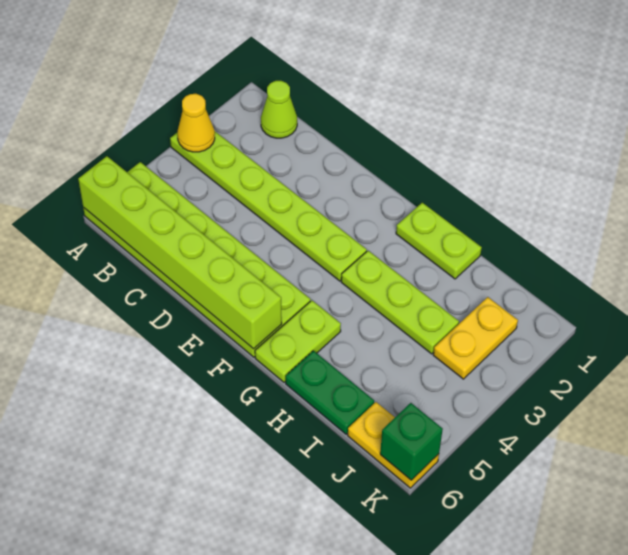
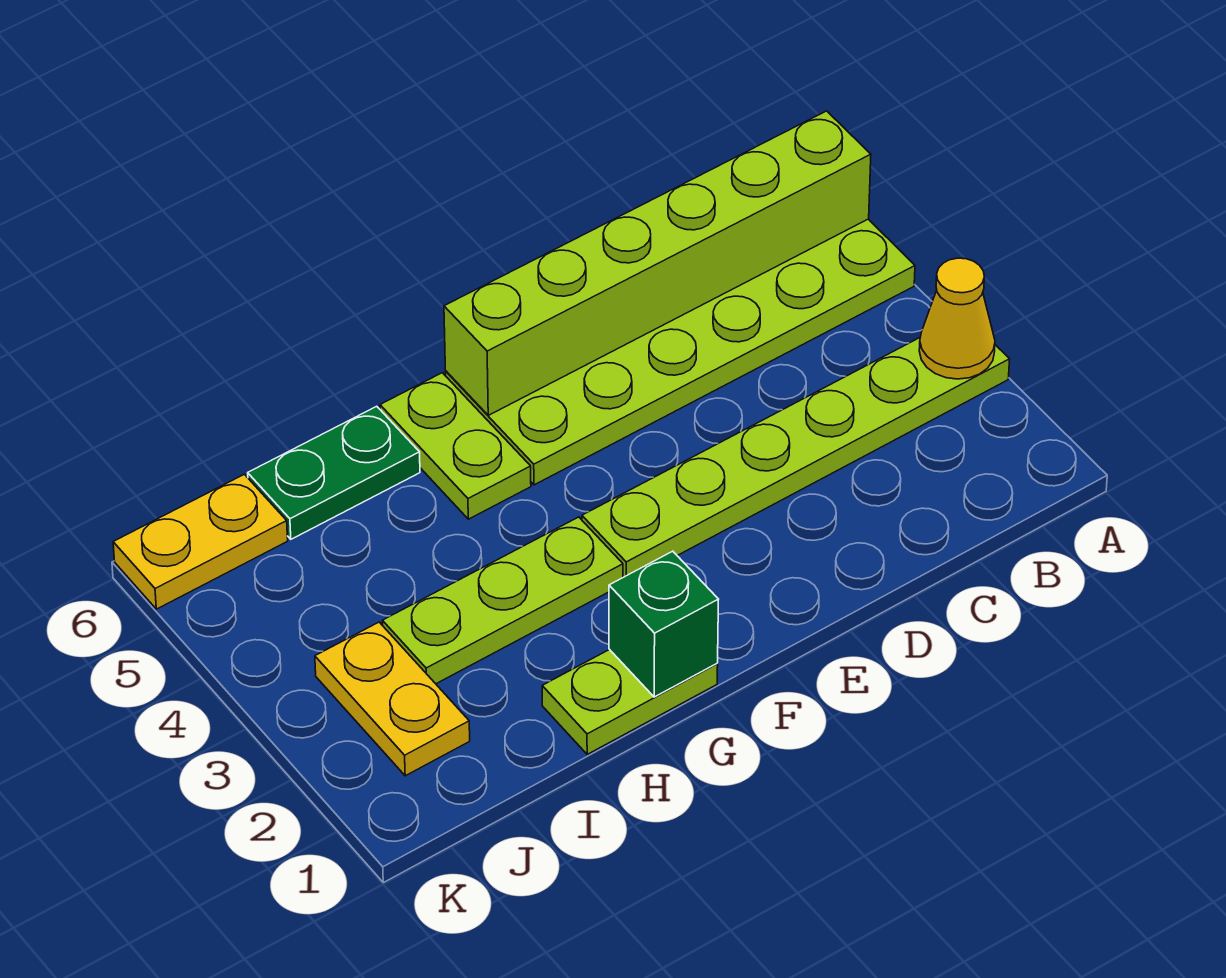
lime cone B1 level 1 -> none
green brick K6 level 2 -> green brick G1 level 2

